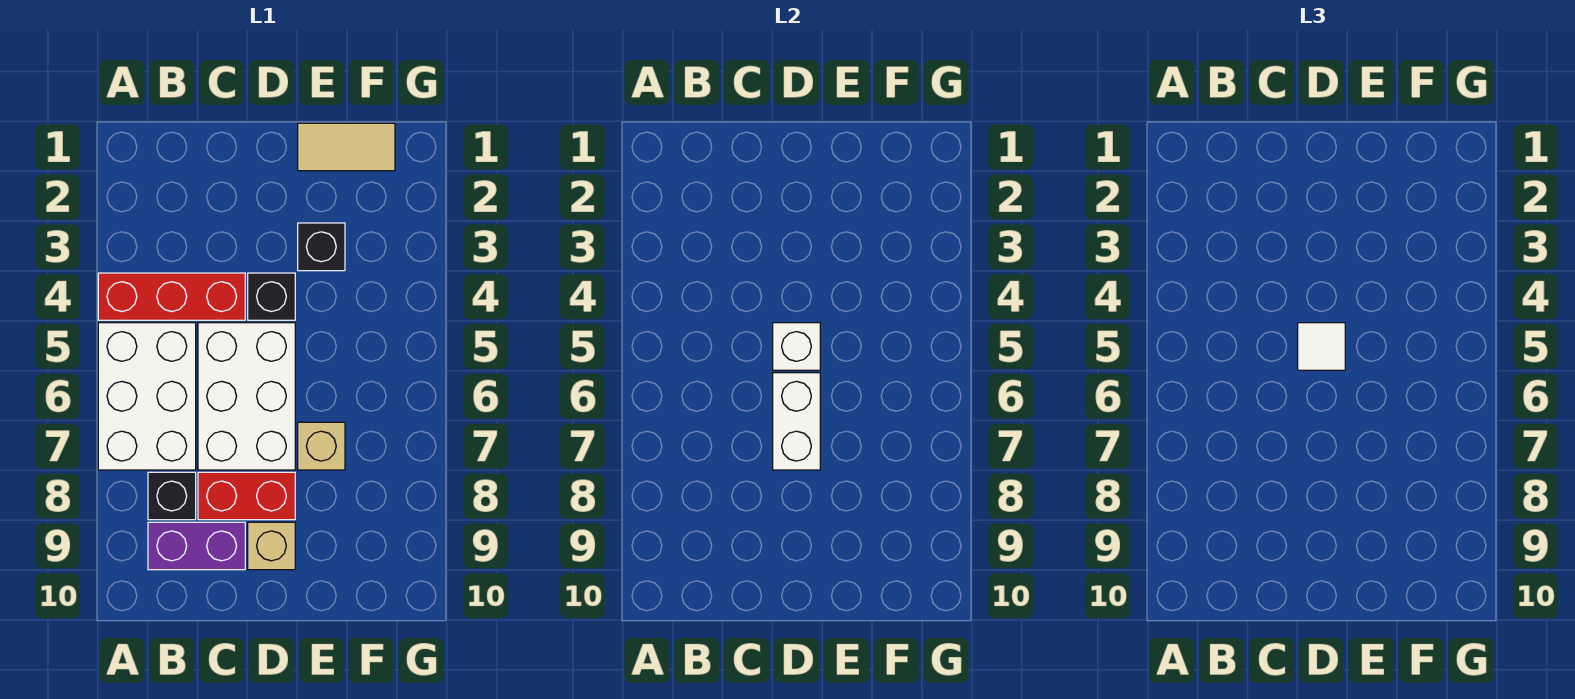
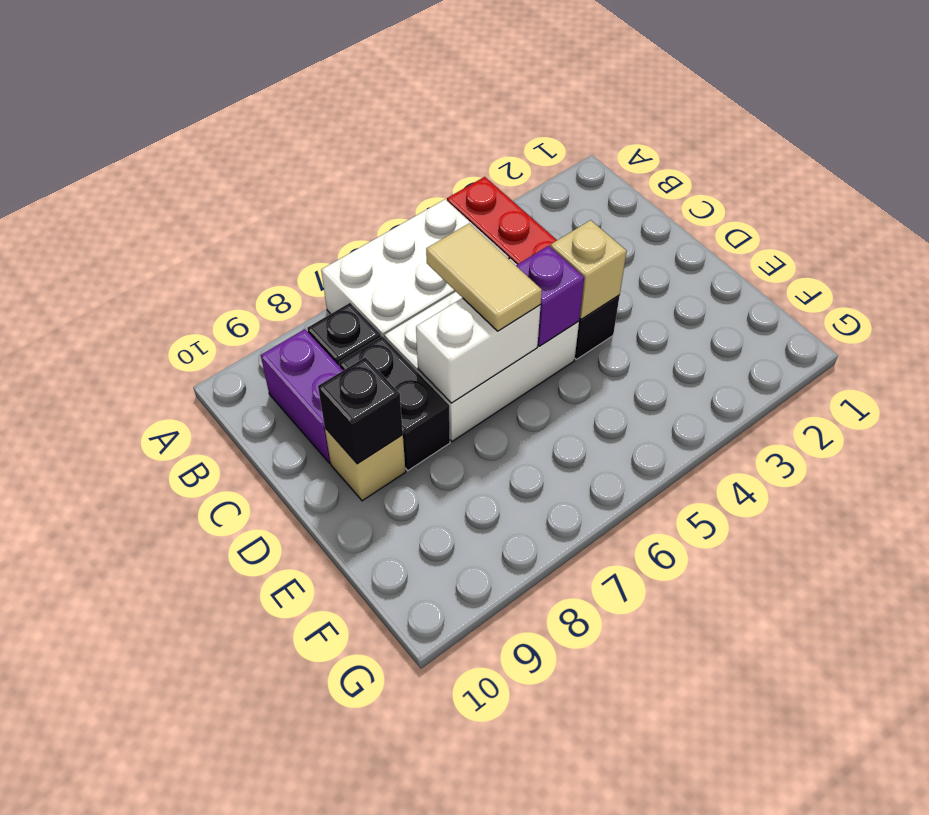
red brick C8:D8 level 1 -> black brick C8:D8 level 1
white brick D5 level 2 -> purple brick D5 level 2
white tile D5 level 3 -> none
tan tile E1:F1 level 1 -> tan tile C6:D6 level 3
black brick E3 level 1 -> black brick D9 level 2
tan brick E7 level 1 -> tan brick D4 level 2

